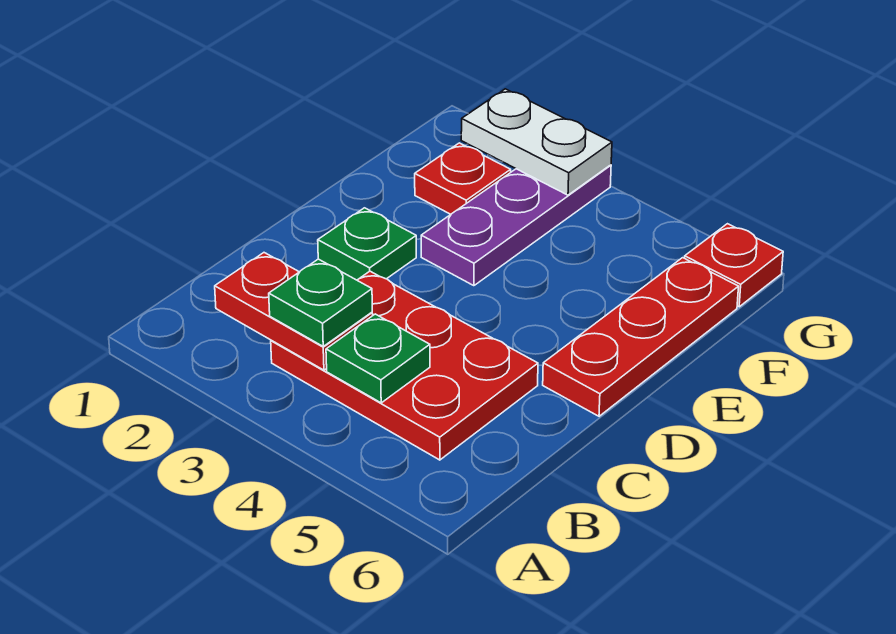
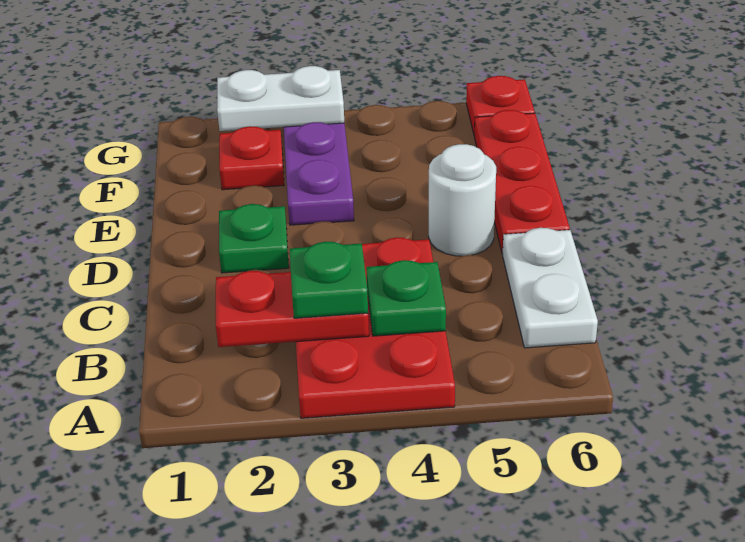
red plate B3:C5 level 1 -> red plate A3:C4 level 1
none -> white plate B6:C6 level 1
none -> white round brick D5 level 1

